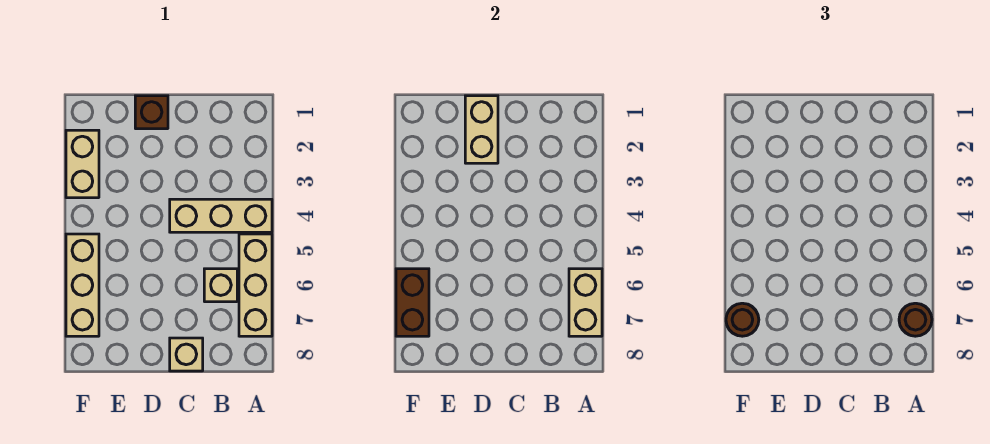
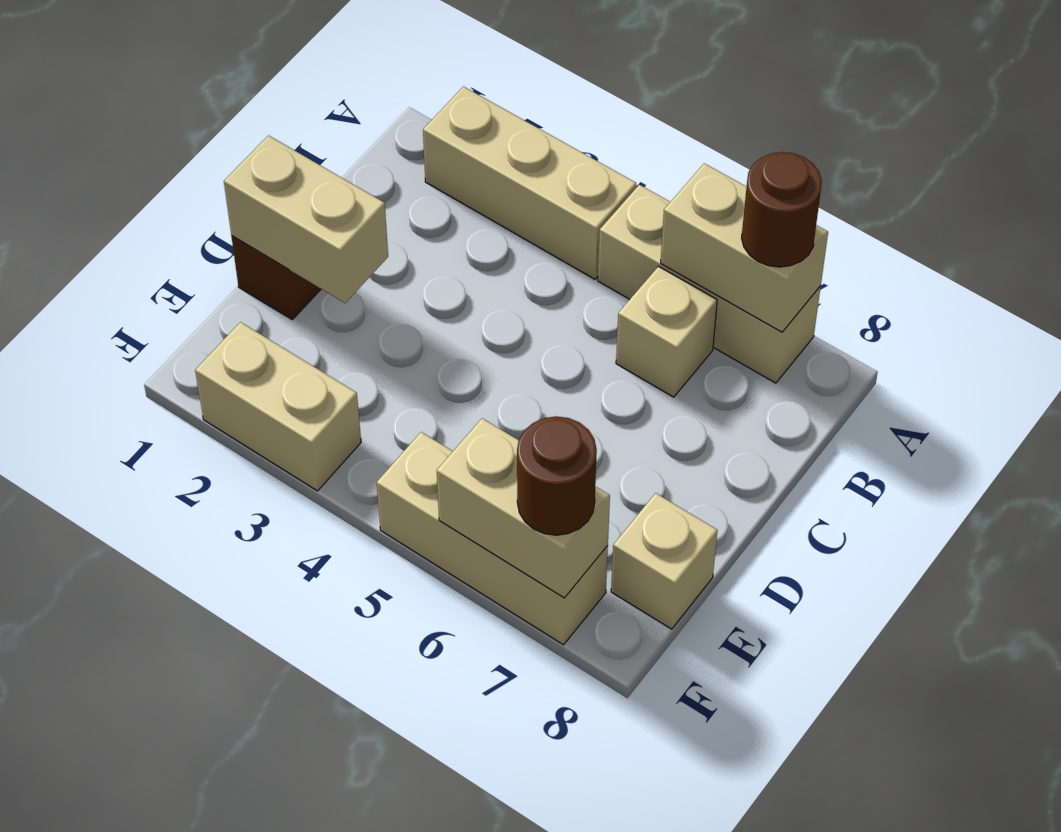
tan brick A4:C4 level 1 -> tan brick A2:A4 level 1
tan brick C8 level 1 -> tan brick E8 level 1
brown brick F6:F7 level 2 -> tan brick F6:F7 level 2

